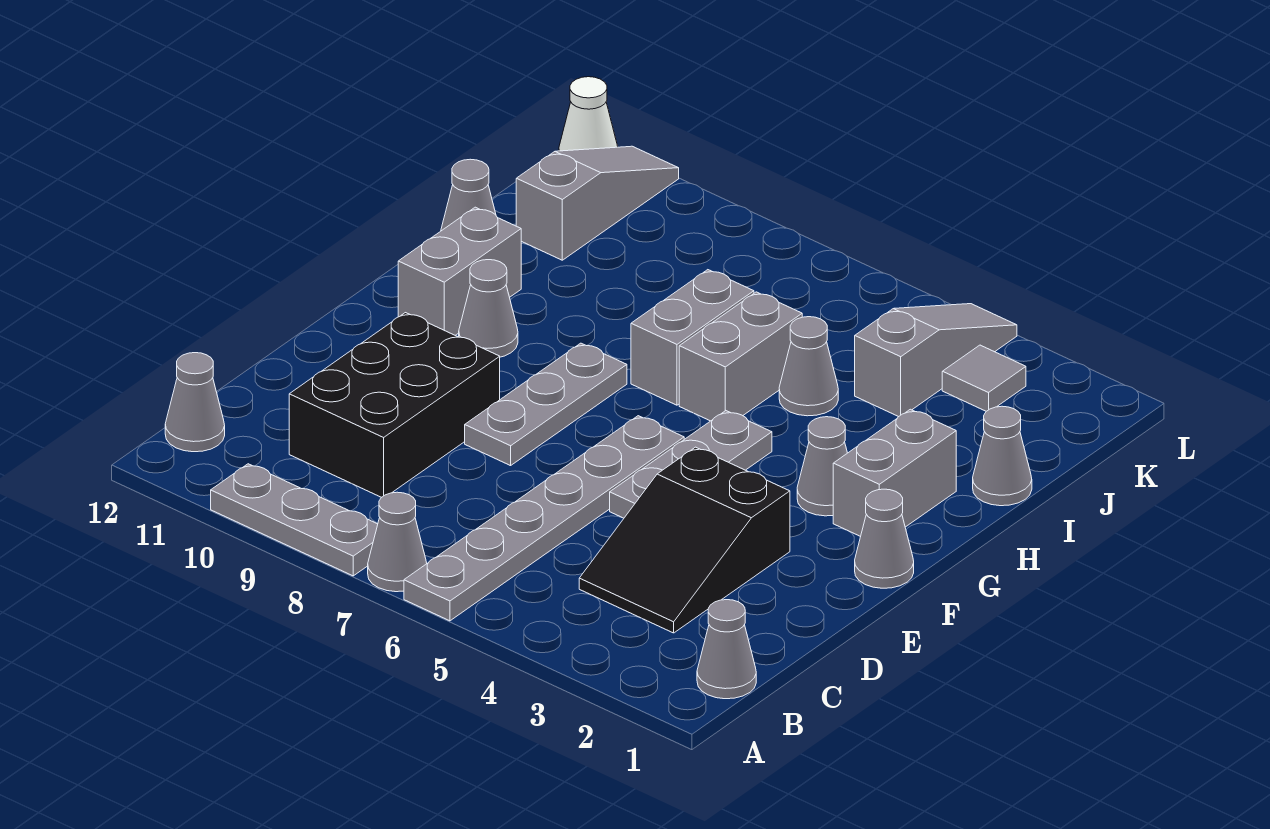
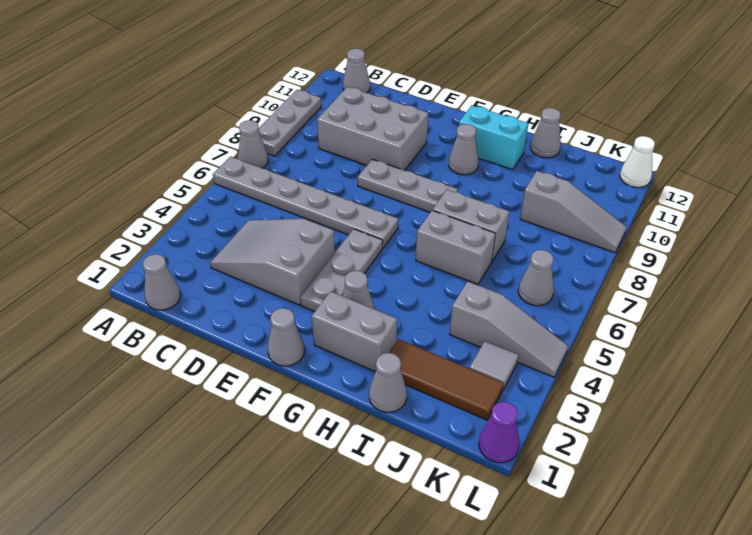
black slope C3:E4 level 1 top E -> grey slope C3:E4 level 1 top E
black brick C9:E10 level 1 -> grey brick C9:E10 level 1
grey plate E5:G5 level 1 -> grey plate F3:F5 level 1
grey brick G11:H11 level 1 -> cyan brick G11:H11 level 1
none -> brown tile I2:K2 level 1
grey cone I5 level 1 -> grey cone K6 level 1
grey slope J11:L11 level 1 top J -> grey slope J9:L9 level 1 top J
none -> purple cone L1 level 1

